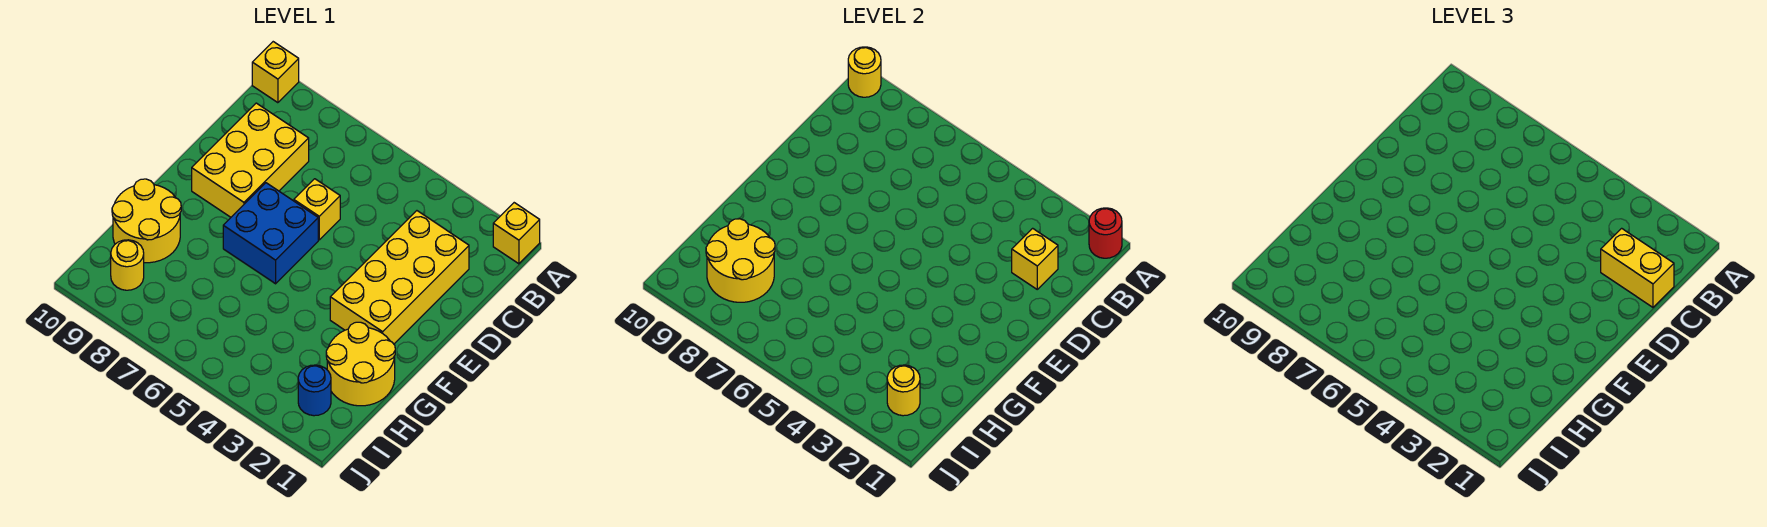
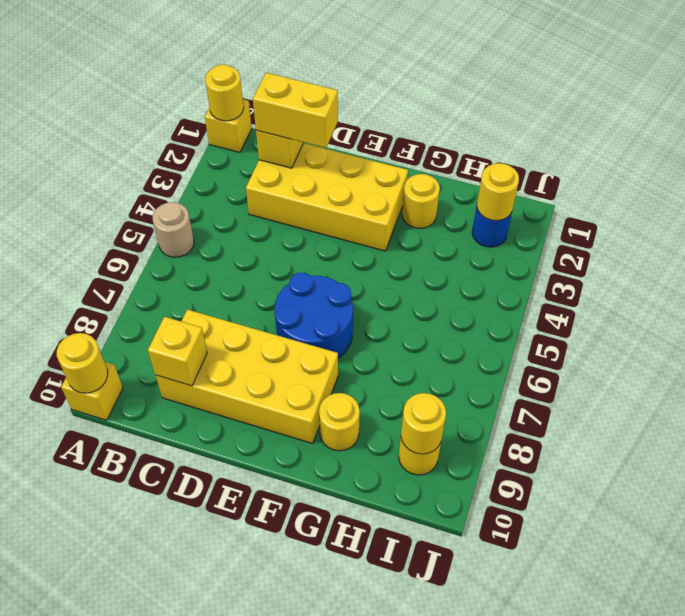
red round brick A1 level 2 -> yellow round brick A1 level 2
none -> tan round brick A5 level 1
yellow brick C1:C2 level 3 -> yellow brick C2:D2 level 3
yellow brick C8:E9 level 1 -> yellow brick C8:F9 level 1
yellow brick D6 level 1 -> yellow brick C9 level 2
blue brick E6:F7 level 1 -> blue round brick E6:F7 level 1
yellow round brick G1:H2 level 1 -> yellow round brick G2 level 1
yellow round brick G9:H10 level 1 -> yellow round brick G9 level 1
yellow round brick H8:I9 level 2 -> yellow round brick I9 level 2

